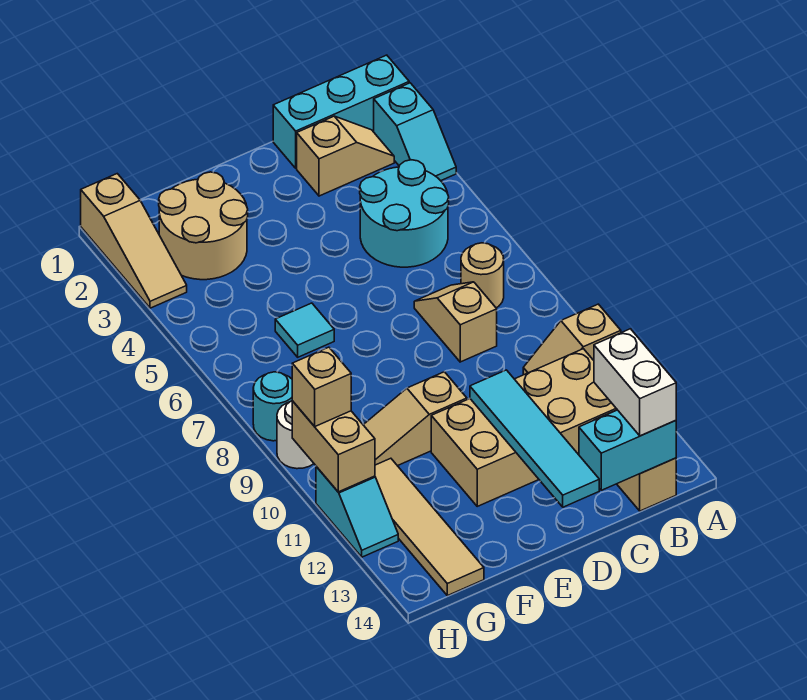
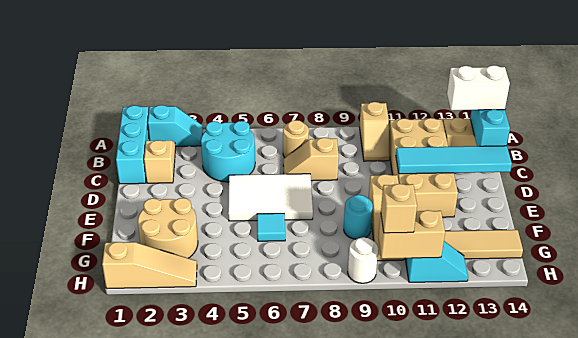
none -> white tile D5:E7 level 1
cyan round brick H8 level 1 -> cyan round brick F9 level 1

